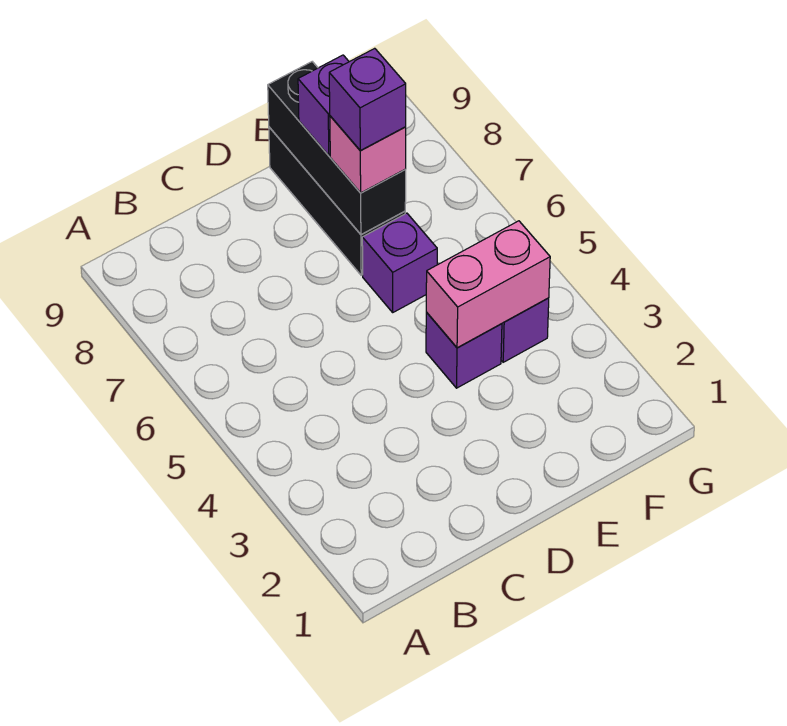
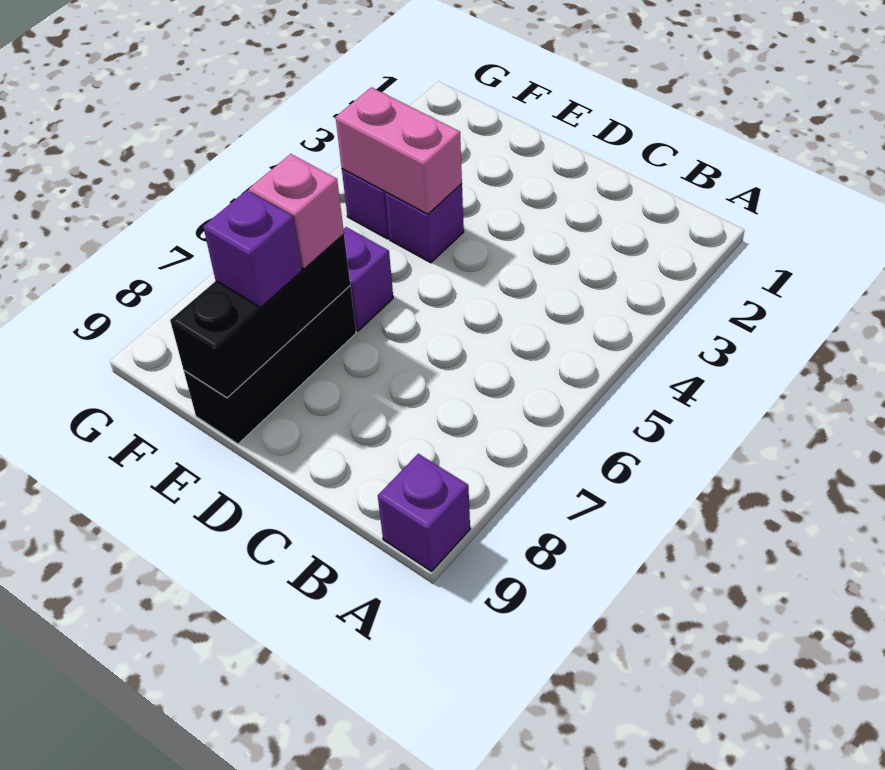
purple brick E7 level 4 -> purple brick A9 level 1

